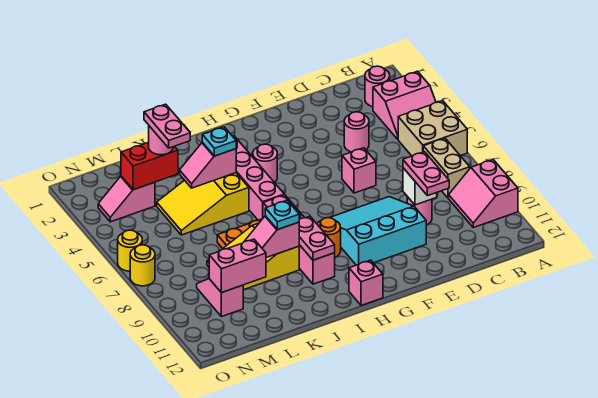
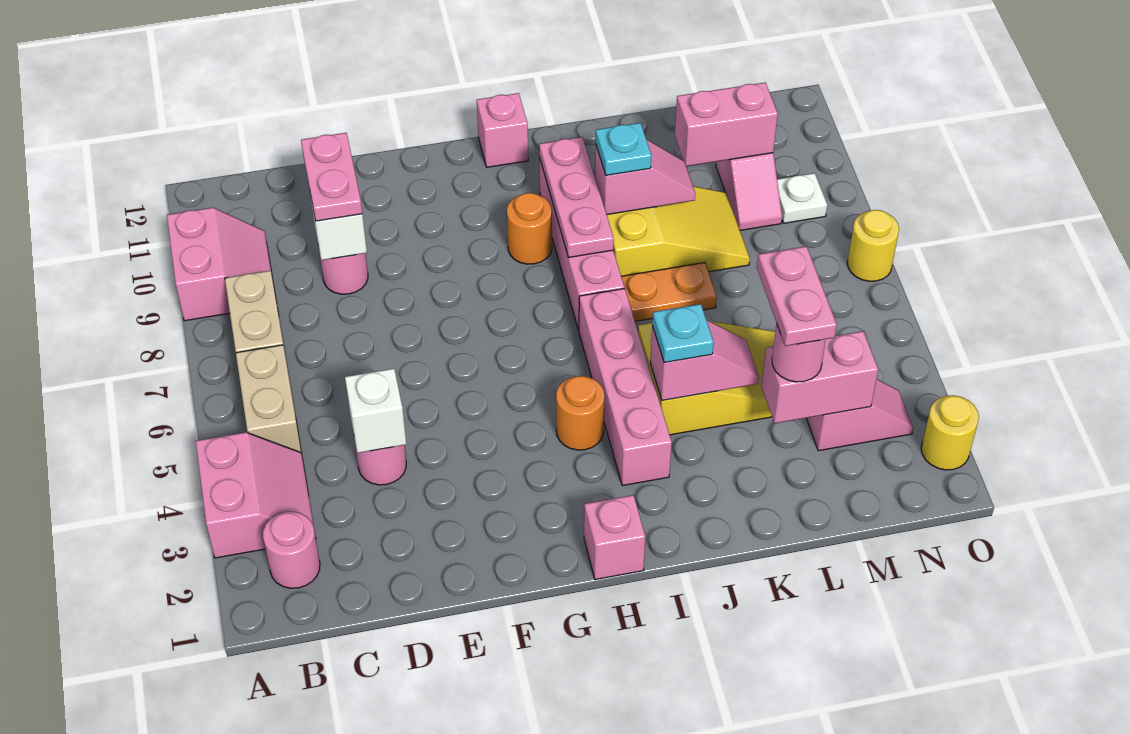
pink slope A3:B4 level 1 top 3 -> pink slope A3:B4 level 1 top A
tan brick A5:B6 level 1 -> tan brick B5:B6 level 1
none -> white brick D4 level 2
pink brick E6 level 1 -> pink brick H1 level 1
cyan slope E8:G10 level 1 top 10 -> none
pink round brick H4 level 1 -> orange round brick H4 level 1
pink plate I9:I10 level 2 -> pink plate I8:I10 level 2
red brick L3:M3 level 2 -> pink brick L3:M3 level 2
none -> white plate N9 level 1
yellow round brick O6 level 1 -> yellow round brick O2 level 1

